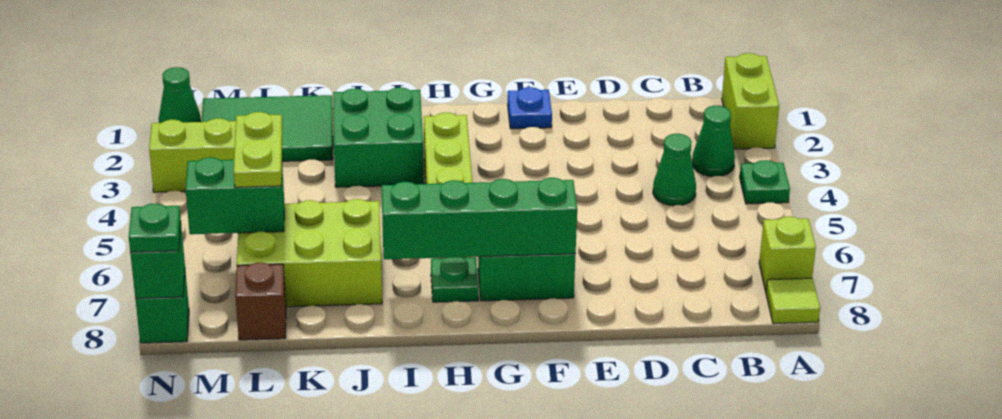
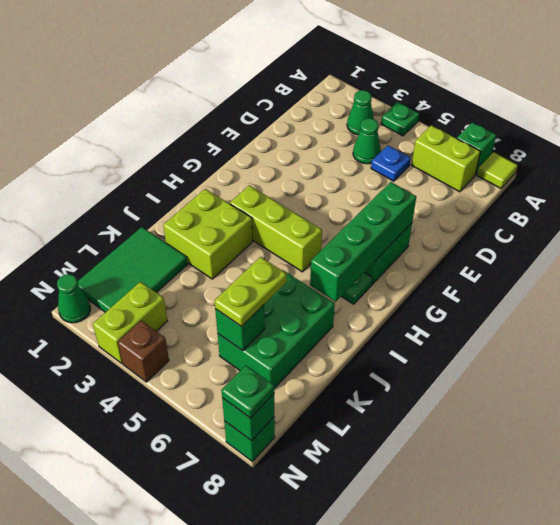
lime brick A1:A2 level 1 -> lime brick B6:B7 level 1
lime brick A7 level 1 -> green brick A7 level 1
blue plate F1 level 1 -> blue plate C5 level 1
green brick I2:J3 level 1 -> lime brick I2:J3 level 1
lime brick J6:L7 level 1 -> green brick J6:L7 level 1
lime plate L5:L6 level 3 -> lime plate K6:L6 level 3
green brick L6:M6 level 2 -> green brick L6 level 2
brown brick L8 level 1 -> brown brick N4 level 1

